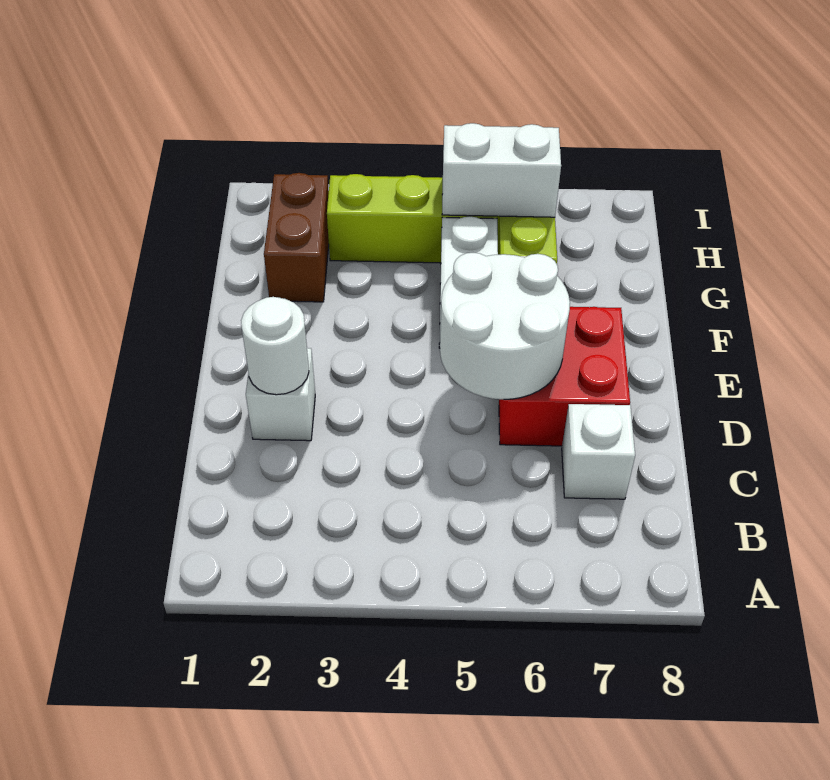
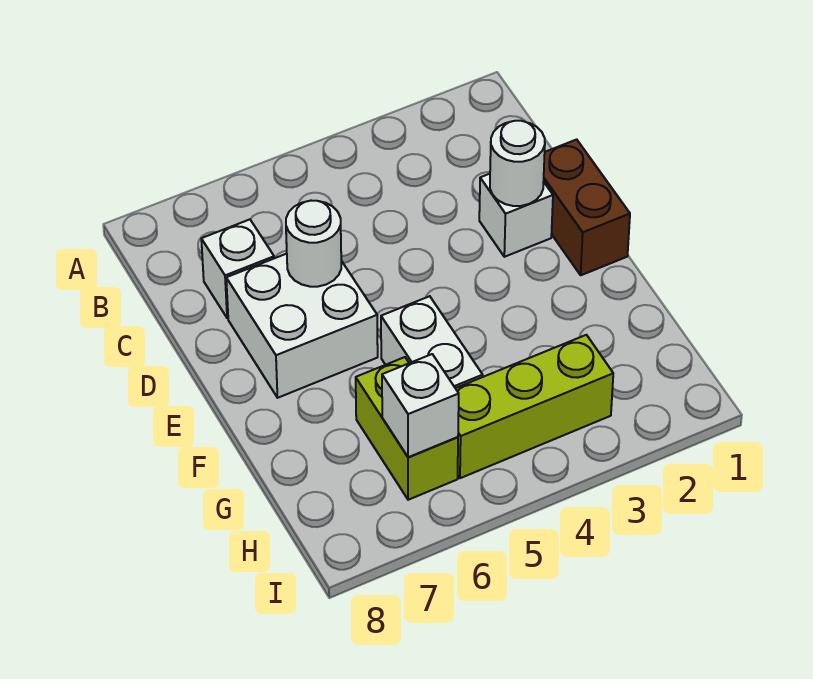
white round brick D5:E6 level 2 -> white round brick D6 level 2
red brick D6:E7 level 1 -> white brick D6:E7 level 1
brown brick G2:H2 level 1 -> brown brick D1:E1 level 1
white brick H5:H6 level 2 -> white brick H6 level 2

